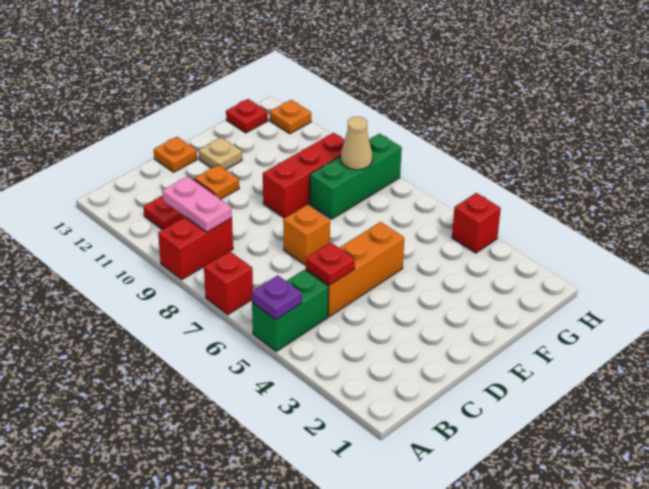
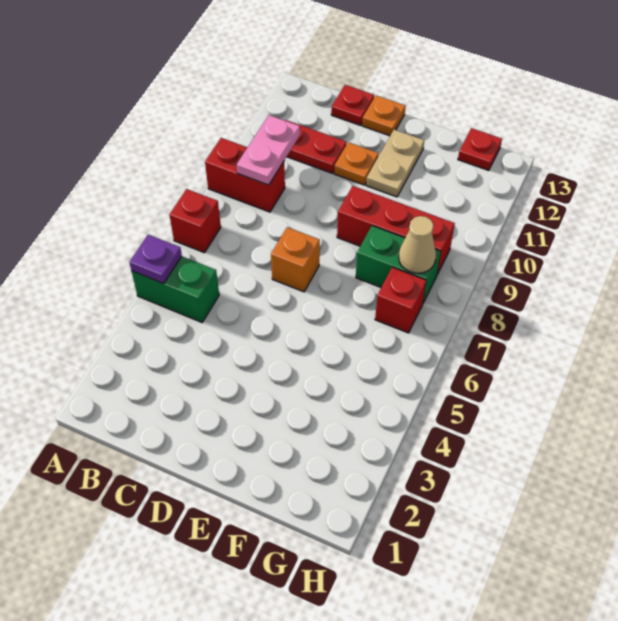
orange brick C5:E5 level 1 -> none
red plate C5 level 2 -> red plate C13 level 1
tan plate E12 level 1 -> tan plate E11:E12 level 1
green brick F8:H8 level 1 -> green brick F8:G8 level 1
red brick H4 level 1 -> red brick G7 level 1
orange plate H12 level 1 -> none

